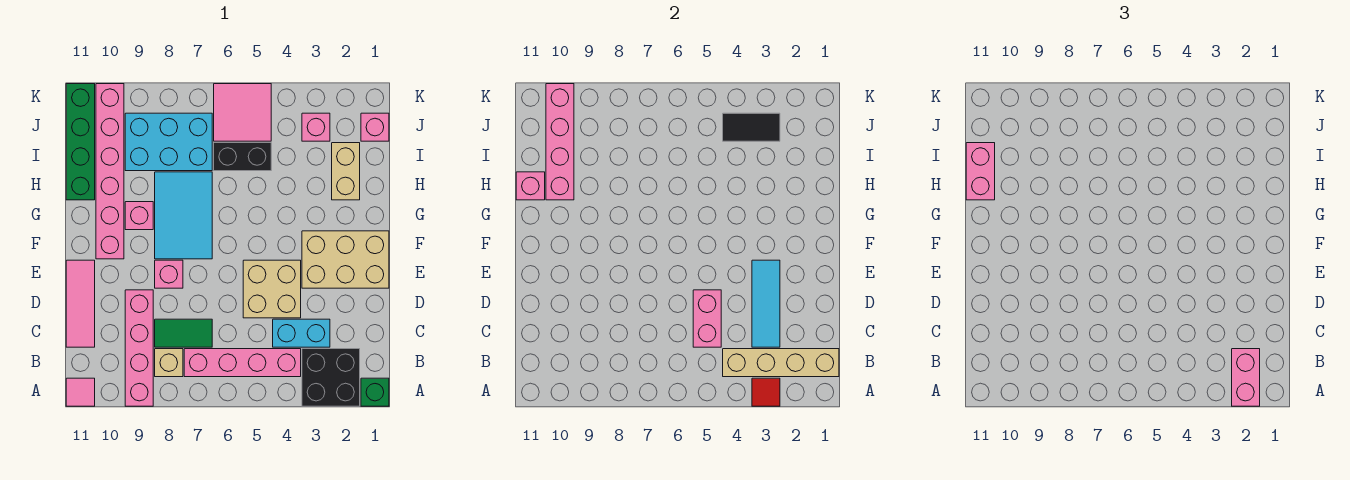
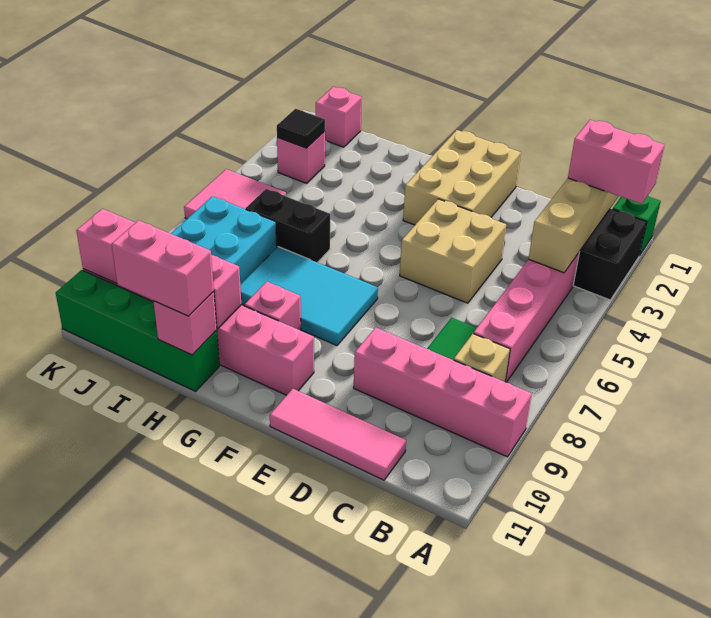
red tile A3 level 2 -> none
pink tile A11 level 1 -> none
cyan brick C3:C4 level 1 -> none
cyan tile C3:E3 level 2 -> none
pink brick C5:D5 level 2 -> none
pink brick E8 level 1 -> none
tan brick H2:I2 level 1 -> none
black brick I5:I6 level 1 -> black brick H6:I6 level 1
black tile J3:J4 level 2 -> black tile J3 level 2

